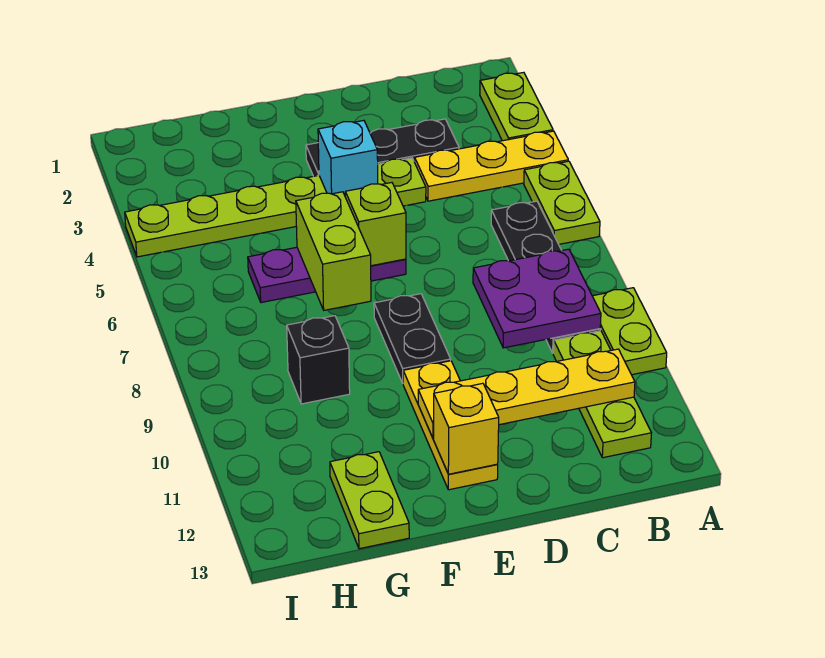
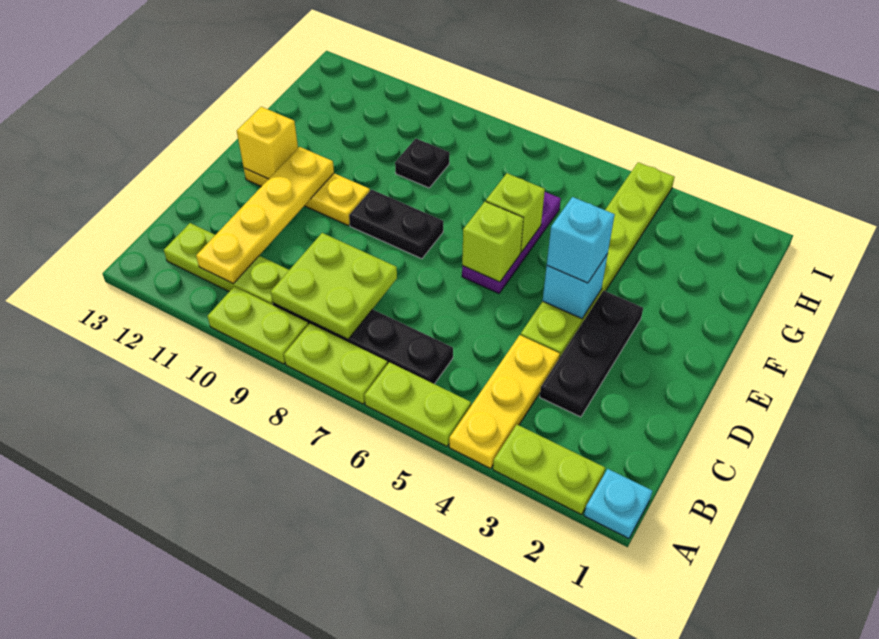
none -> cyan plate A1 level 1
purple plate B8:C9 level 2 -> lime plate B8:C9 level 2
none -> cyan brick E4 level 3
lime brick F6:F7 level 2 -> lime brick F6 level 2
black brick G9 level 1 -> black plate G9 level 1
lime plate G12:G13 level 1 -> lime plate A7:A8 level 1

